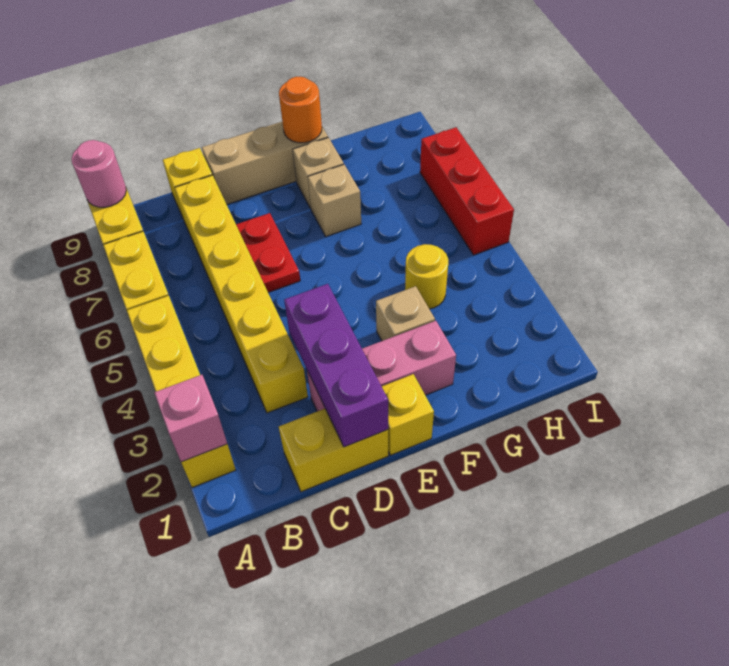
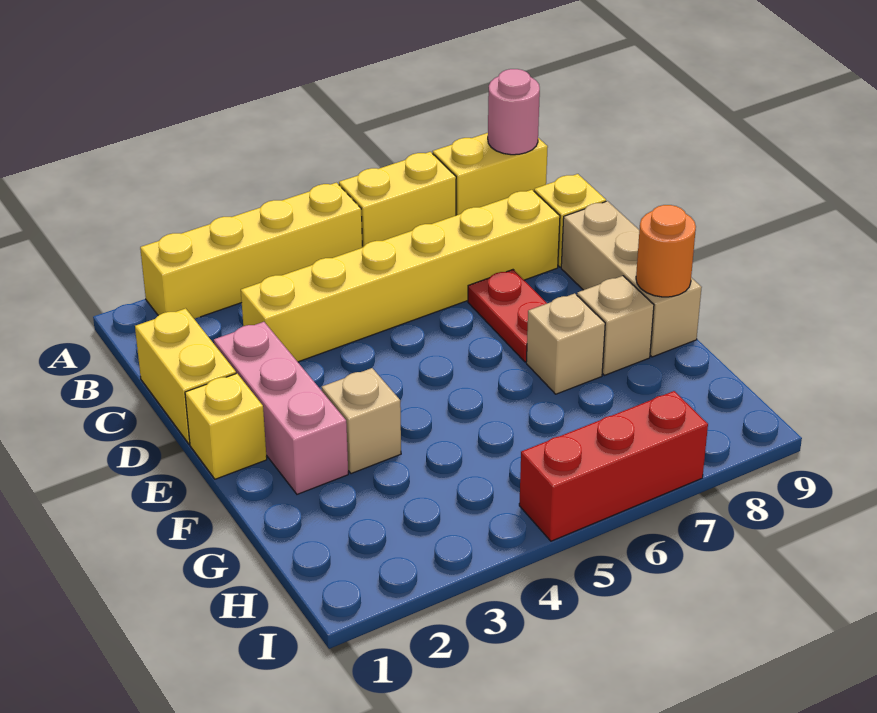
pink brick A2 level 2 -> none
purple brick D1:D3 level 2 -> none
red plate D6:D7 level 1 -> red plate D7:E7 level 1
yellow round brick G4 level 1 -> none

